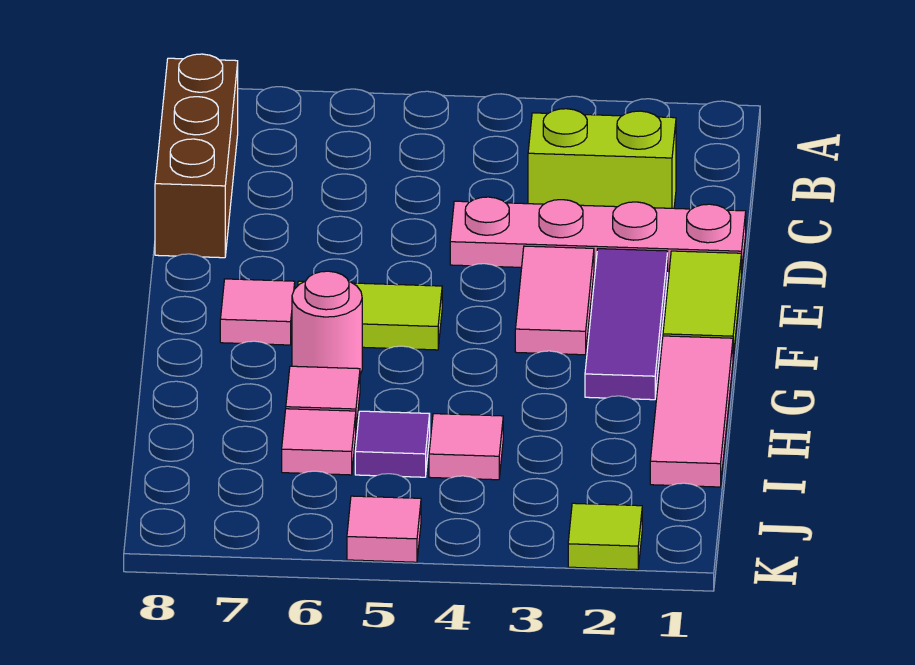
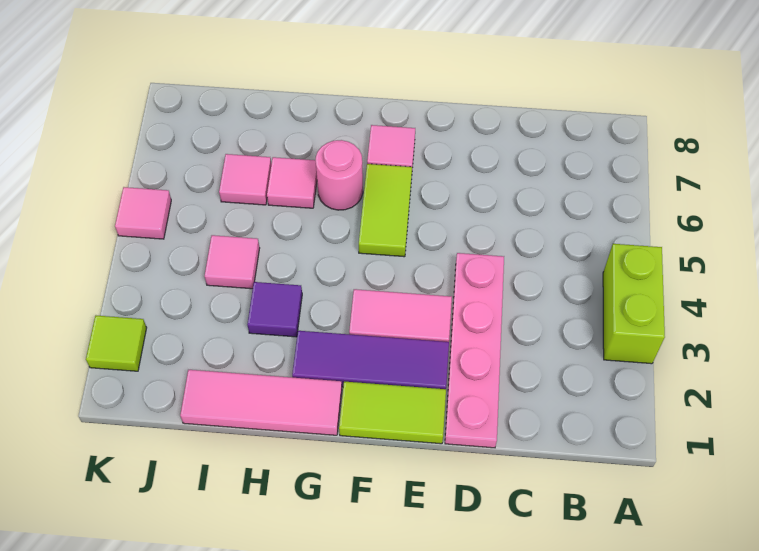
brown brick B8:D8 level 1 -> none
lime brick C2:C3 level 1 -> lime brick A3:A4 level 1
purple tile I5 level 1 -> purple tile H3 level 1

